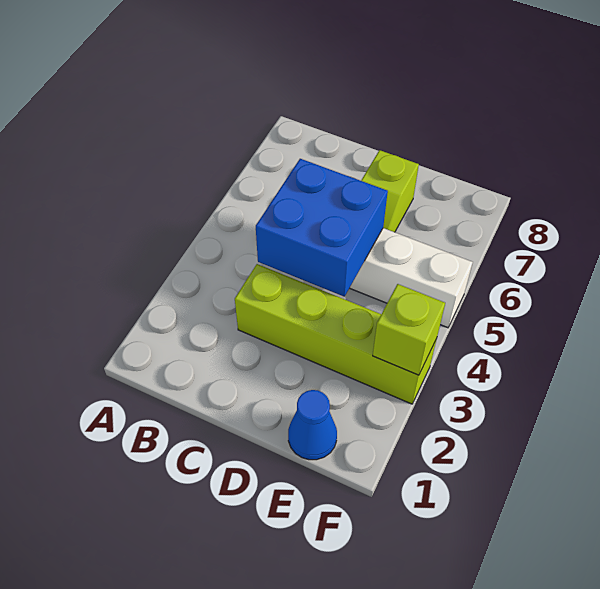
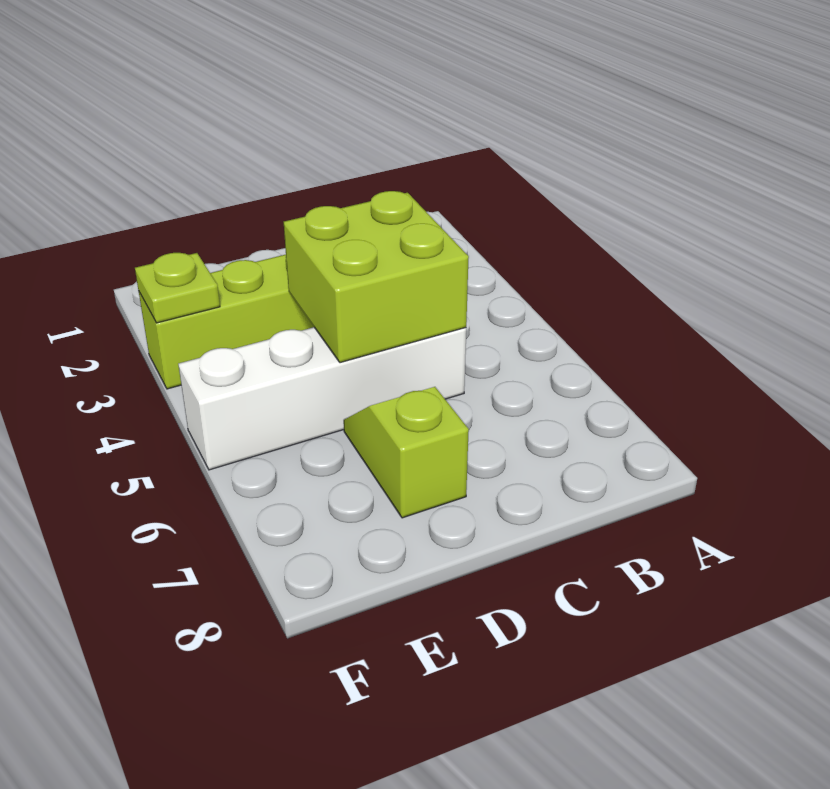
blue brick C4:D5 level 2 -> lime brick C4:D5 level 2
blue cone E1 level 1 -> none
lime brick F3 level 2 -> lime plate F3 level 2

